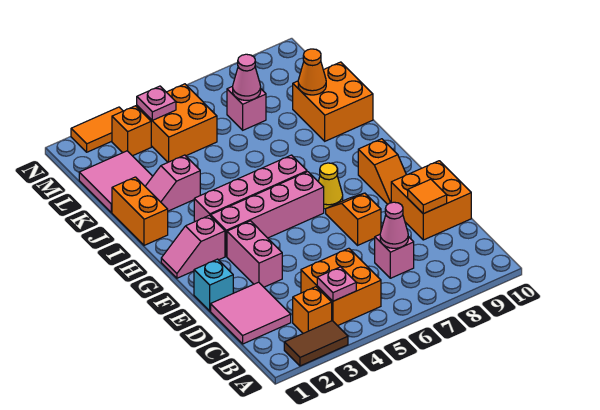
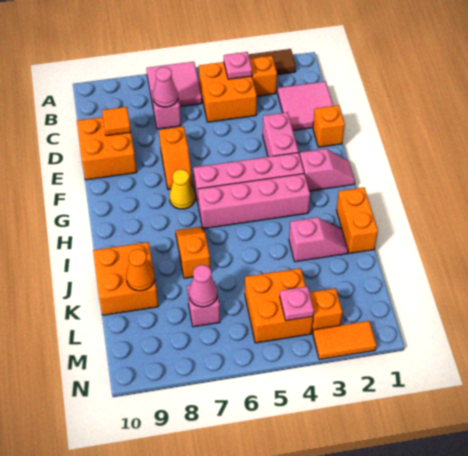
cyan brick E1 level 1 -> orange brick E1 level 1
orange slope F9:G9 level 1 top G -> orange slope I7:J7 level 1 top J
pink tile K1:L2 level 1 -> pink tile A6:B7 level 1

